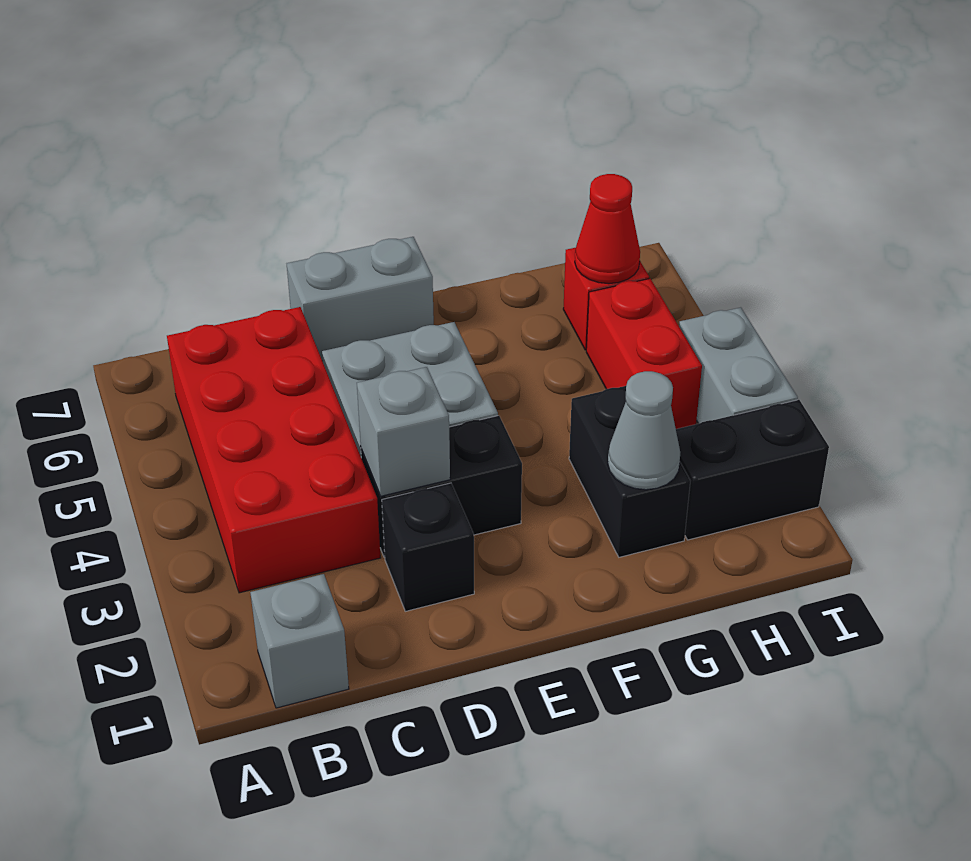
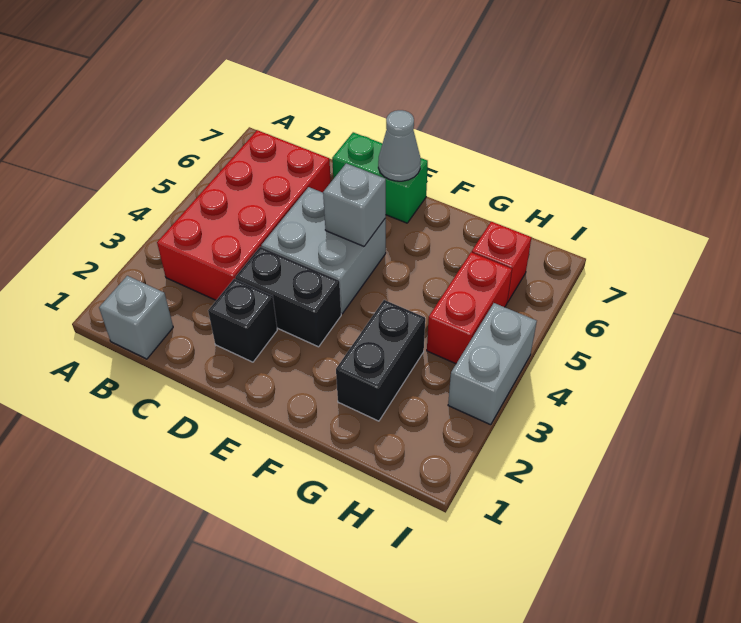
grey brick D3 level 2 -> grey brick E5 level 2
grey brick D7:E7 level 1 -> green brick D7:E7 level 1
grey cone G2 level 2 -> grey cone E7 level 2
black brick H2:I2 level 1 -> none
red cone H6 level 2 -> none

